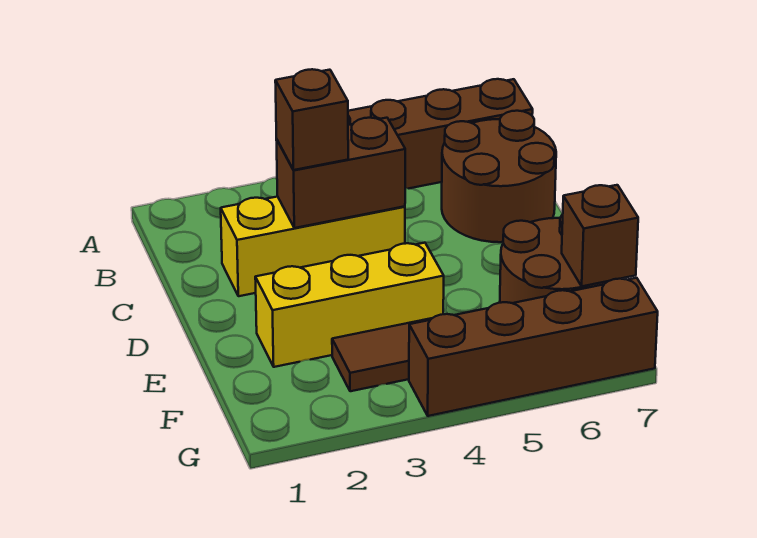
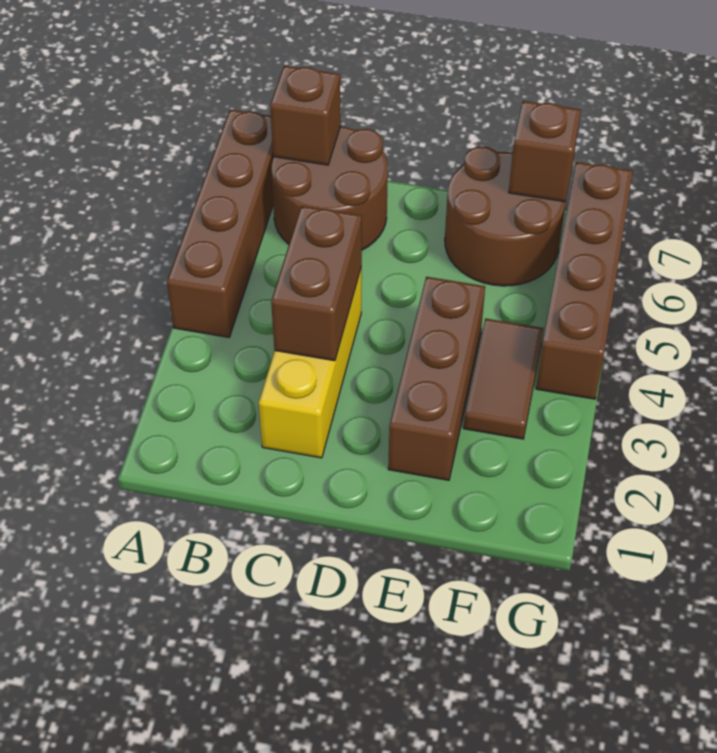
brown brick C3 level 3 -> brown brick B7 level 2
yellow brick E2:E4 level 1 -> brown brick E2:E4 level 1

